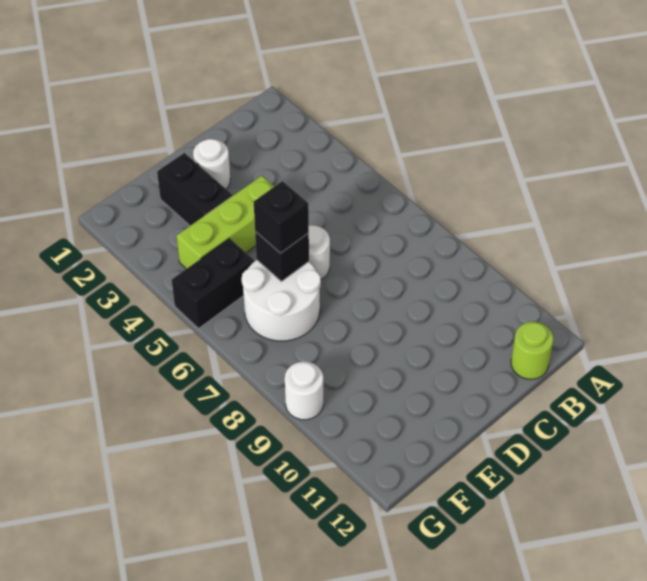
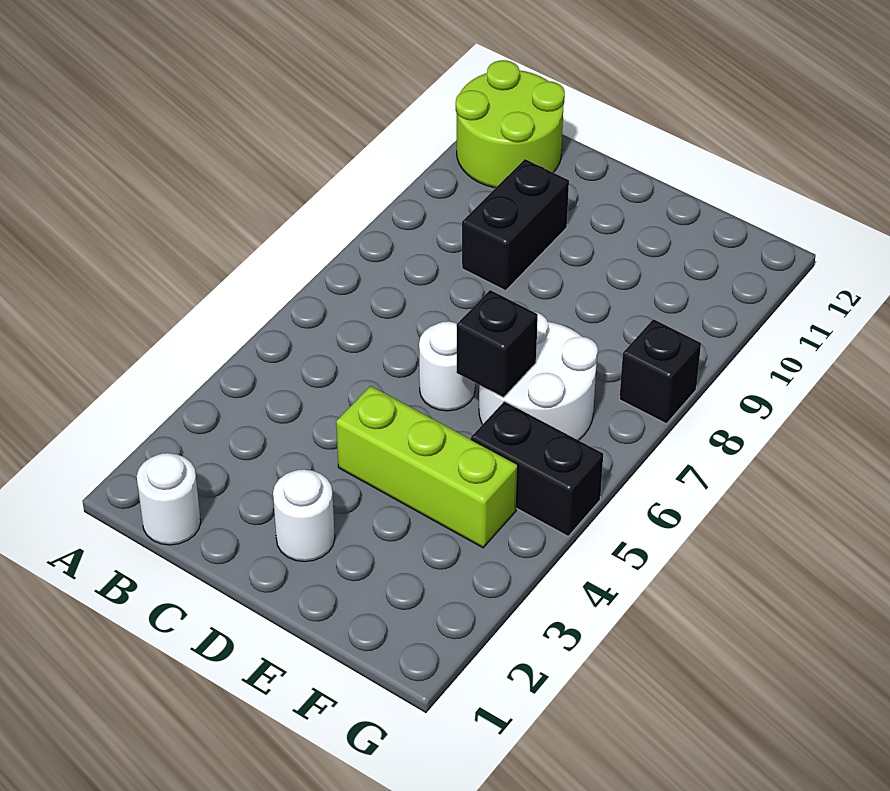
lime round brick B12 level 1 -> lime round brick A11:B12 level 1
black brick E2:E3 level 1 -> black brick C9:C10 level 1
black brick E6 level 3 -> black brick G8 level 1
white round brick G9 level 1 -> white round brick B1 level 1

